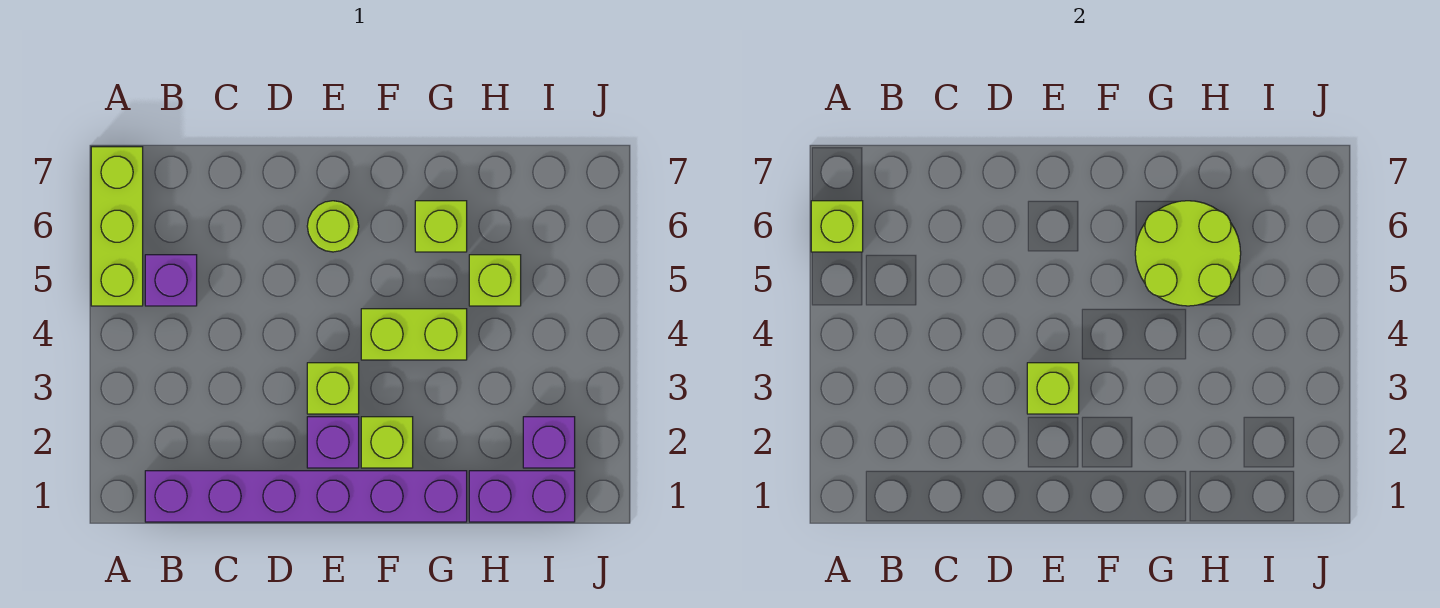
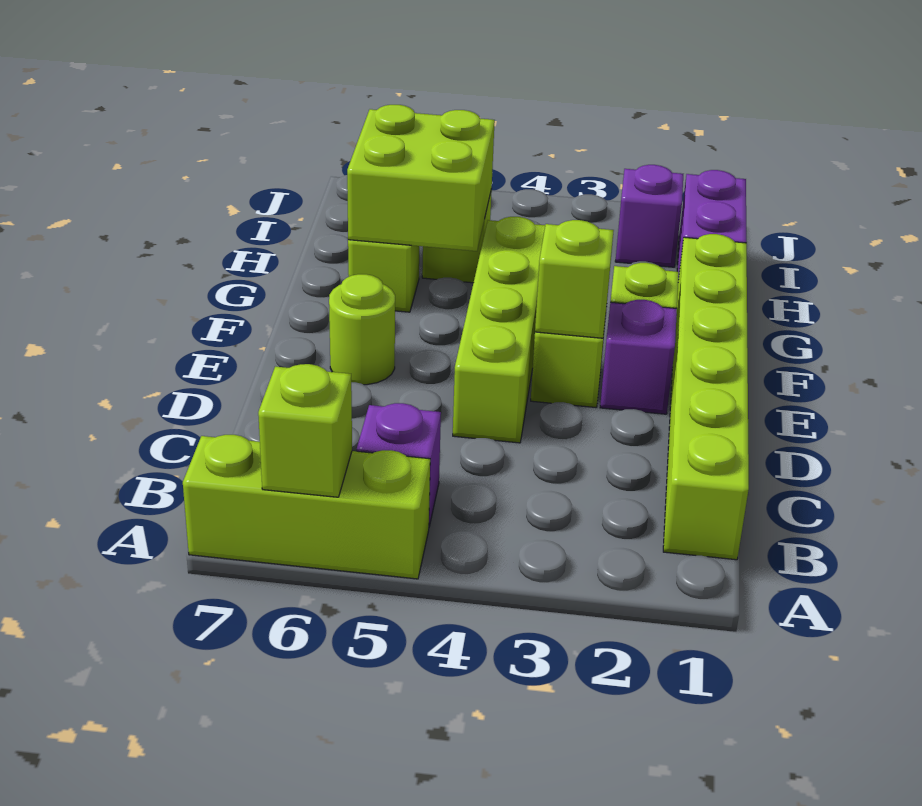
purple brick B1:G1 level 1 -> lime brick B1:G1 level 1
lime brick F4:G4 level 1 -> lime brick D4:G4 level 1
lime round brick G5:H6 level 2 -> lime brick G5:H6 level 2

